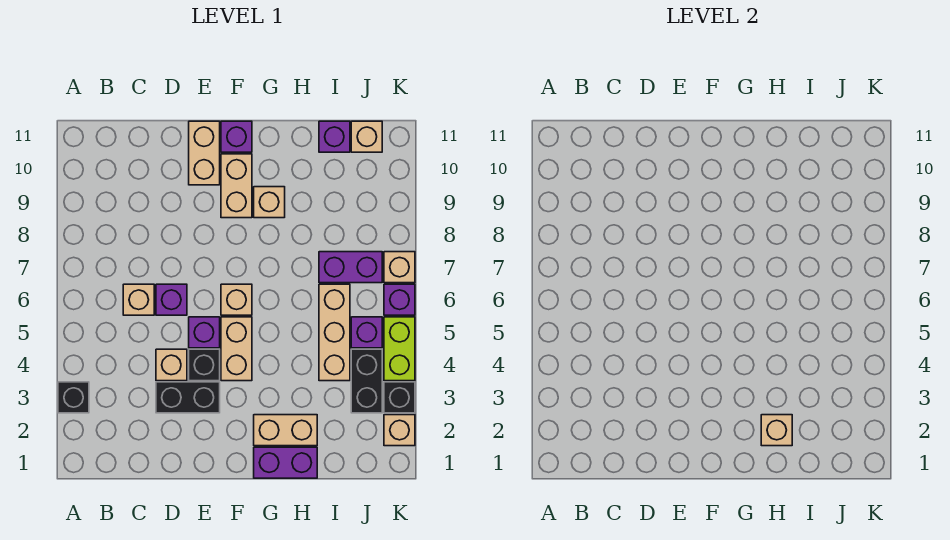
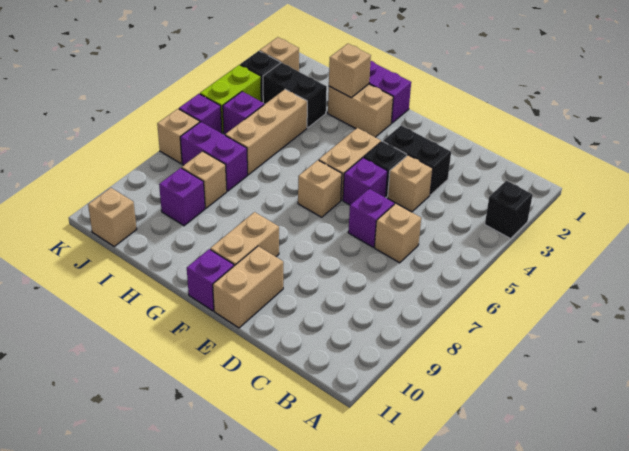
tan brick G9 level 1 -> tan brick I8 level 1
purple brick I11 level 1 -> purple brick I9 level 1
black brick J3:J4 level 1 -> black brick I3:J3 level 1

